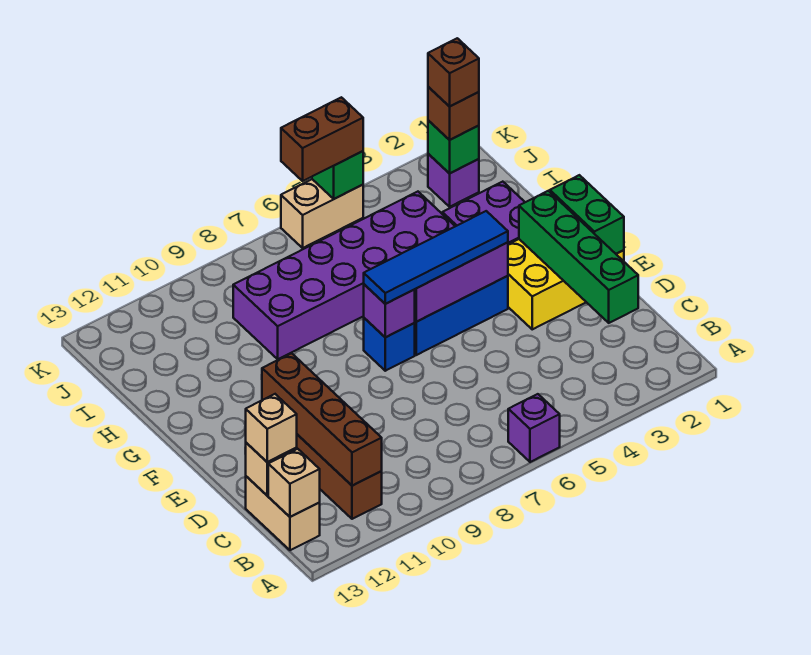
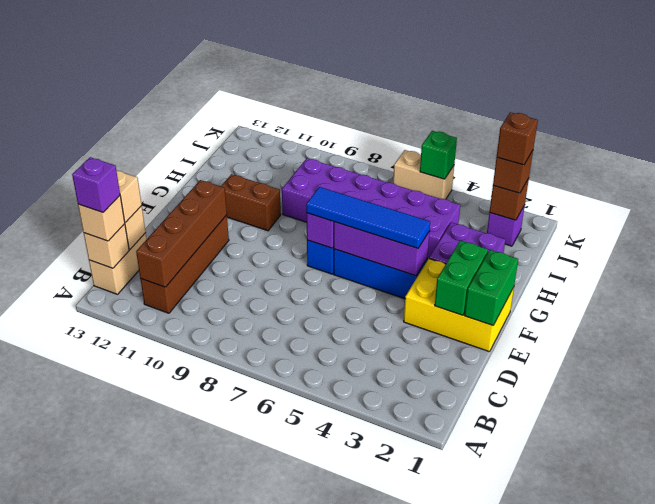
purple brick A6 level 1 -> purple brick B13 level 4
none -> tan brick B13 level 3
green brick C2:F2 level 2 -> green brick E2:F2 level 2
green brick J2 level 2 -> brown brick J2 level 2
brown brick K5:K6 level 3 -> brown brick G10:G11 level 1

